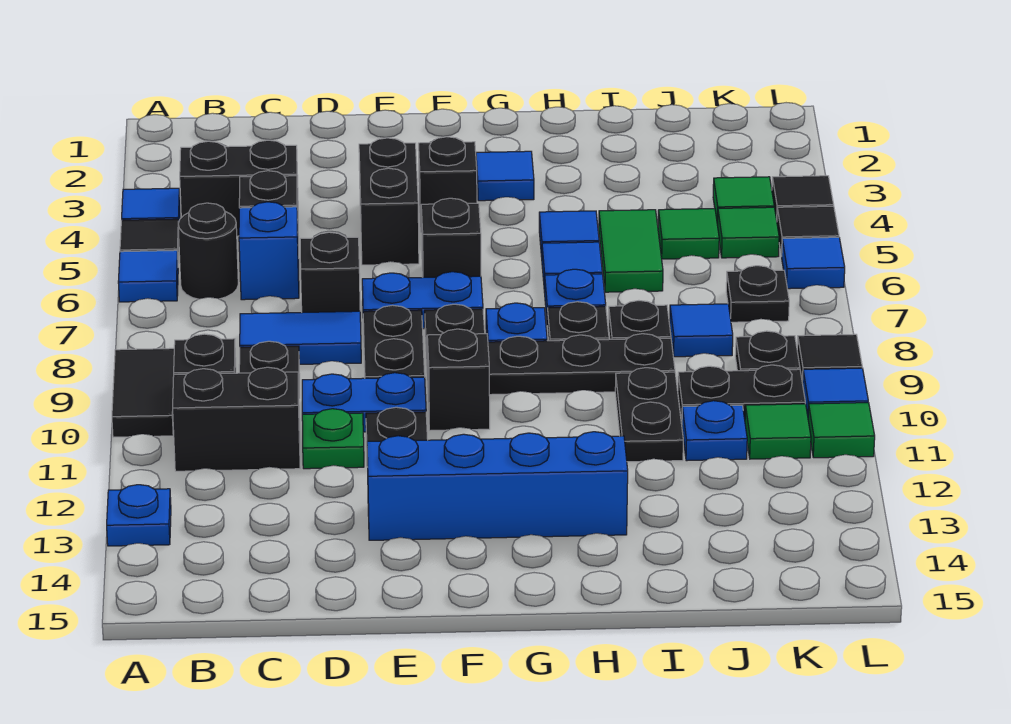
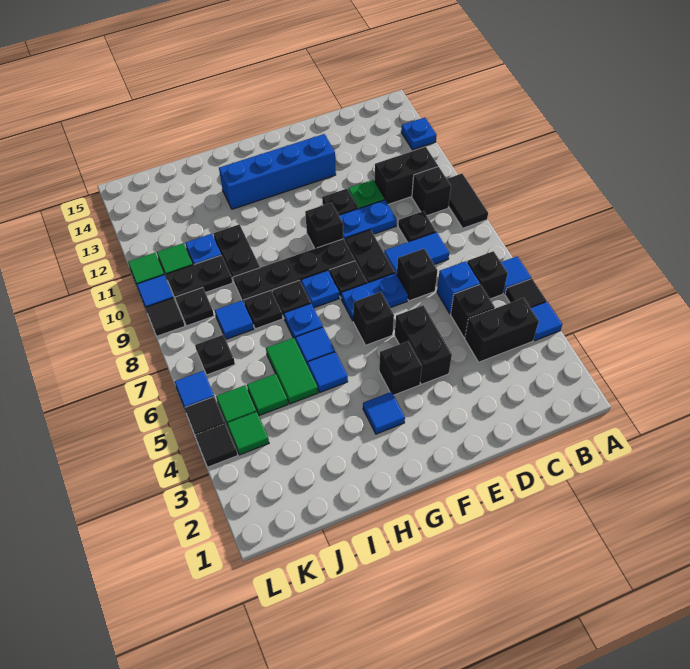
black round brick B6 level 1 -> black brick B6 level 1

